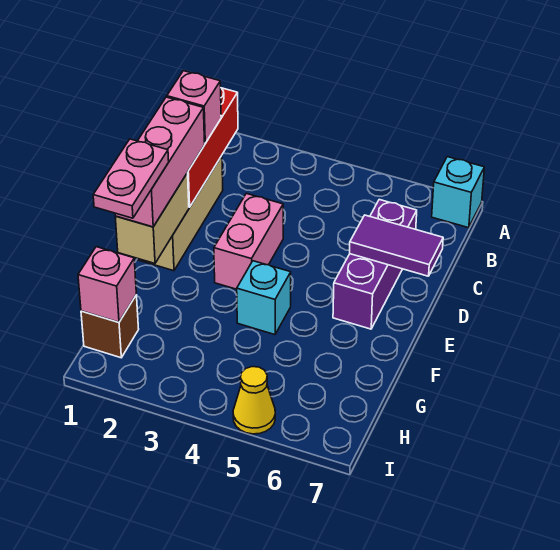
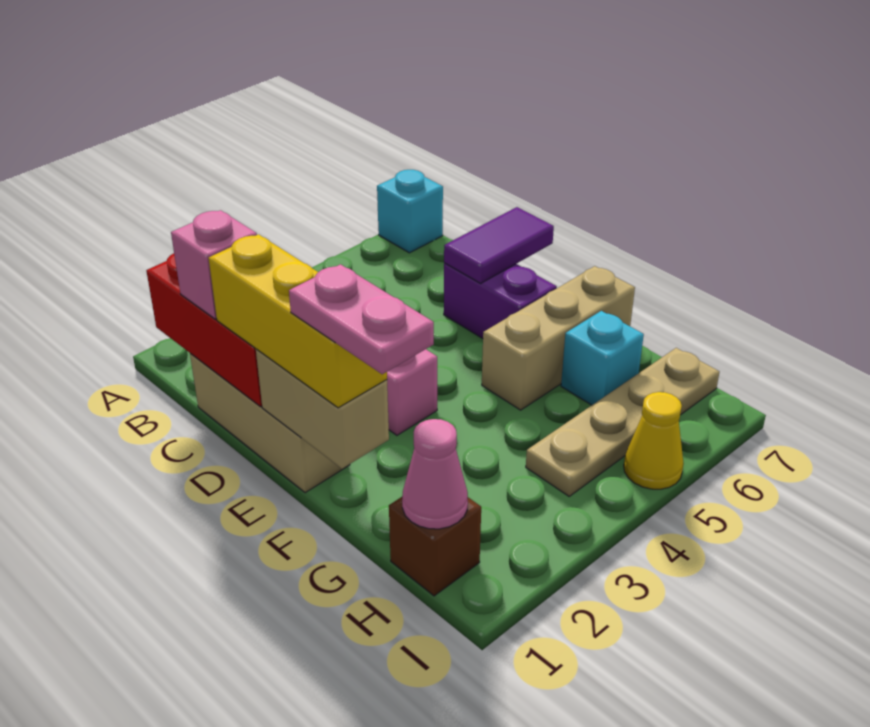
purple brick C6:E6 level 1 -> purple brick D6:E6 level 1
pink brick D1:F1 level 3 -> yellow brick D1:F1 level 3
cyan brick F4 level 1 -> cyan brick G6 level 1
none -> tan brick F5:F7 level 1
pink brick H1 level 2 -> pink cone H1 level 2
none -> tan plate H4:H7 level 1

